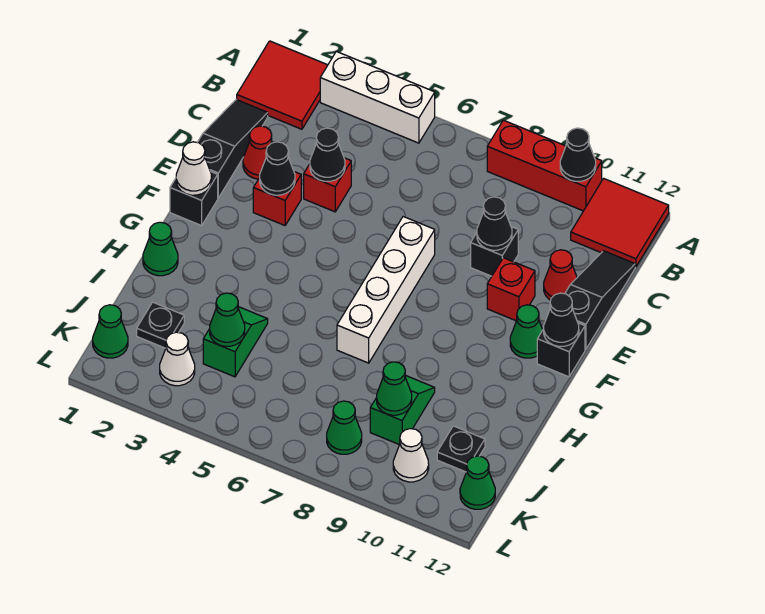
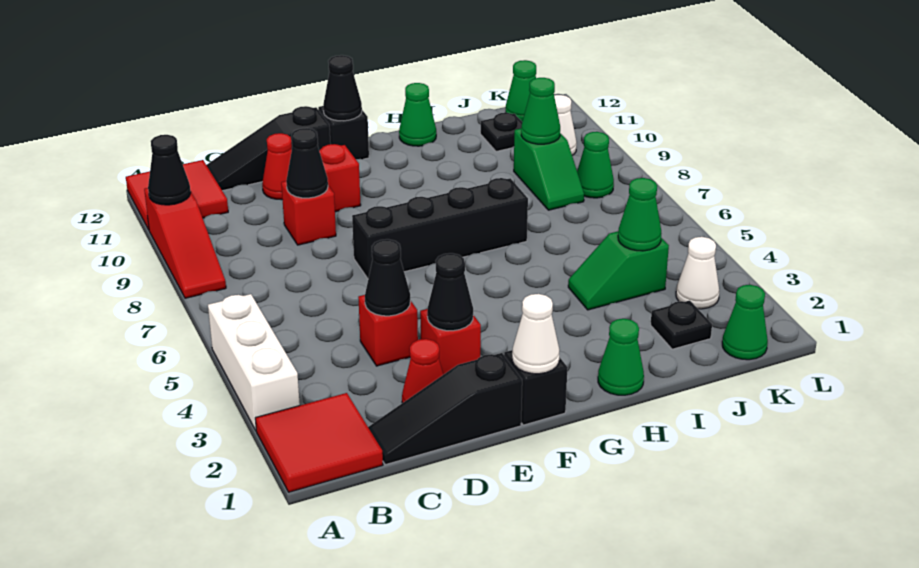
red brick A8:A10 level 1 -> red slope A8:A10 level 1 top 10
black brick D9 level 1 -> red brick D9 level 1
white brick E7:H7 level 1 -> black brick E7:H7 level 1
green cone F11 level 1 -> green cone H12 level 1
green slope I9:J9 level 1 top J -> green slope J8:J9 level 1 top 9

